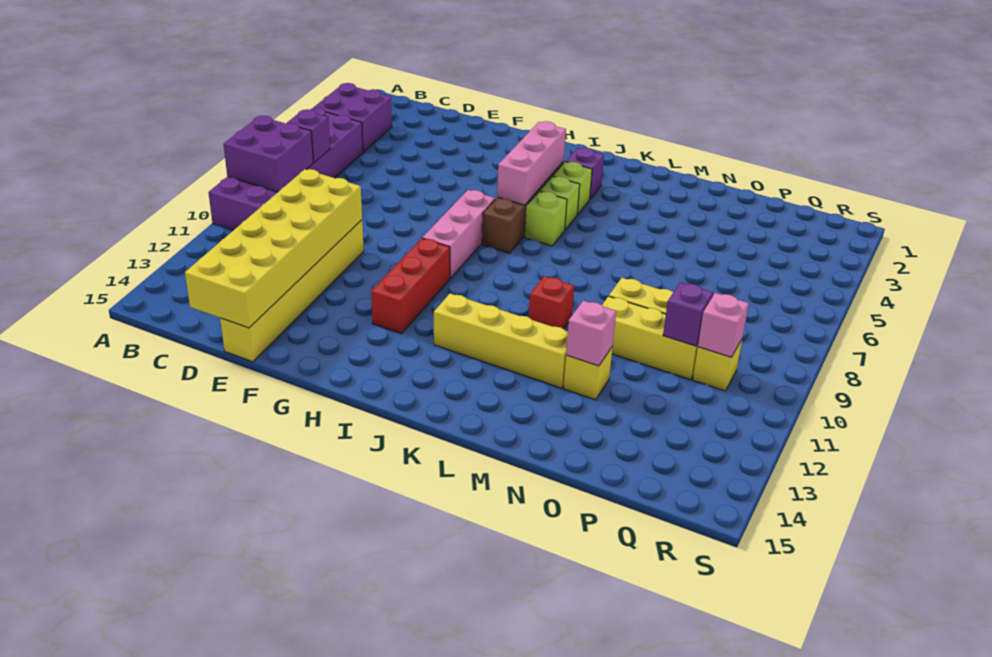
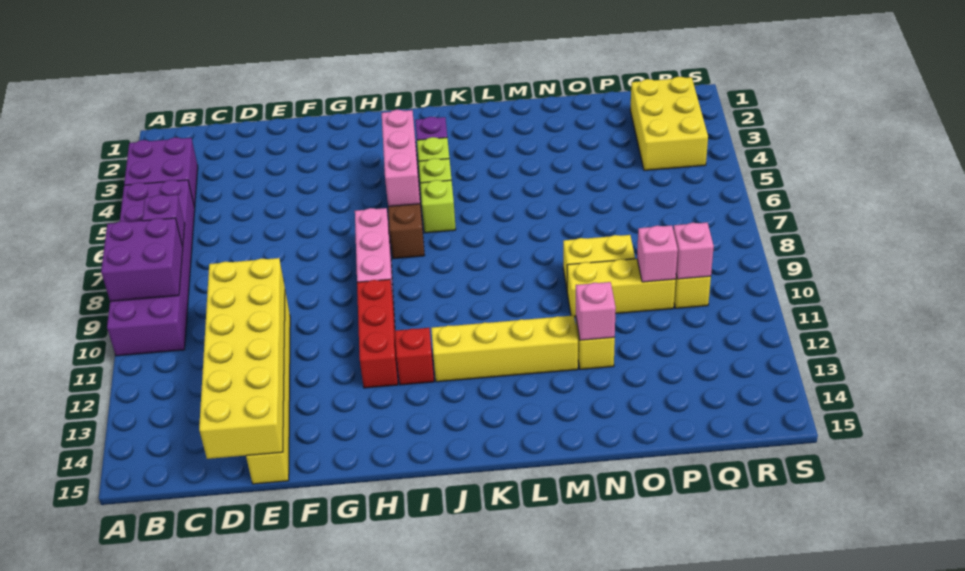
red brick L10 level 1 -> red brick I12 level 1
purple brick P10 level 2 -> pink brick P10 level 2
none -> yellow brick Q2:R4 level 1

